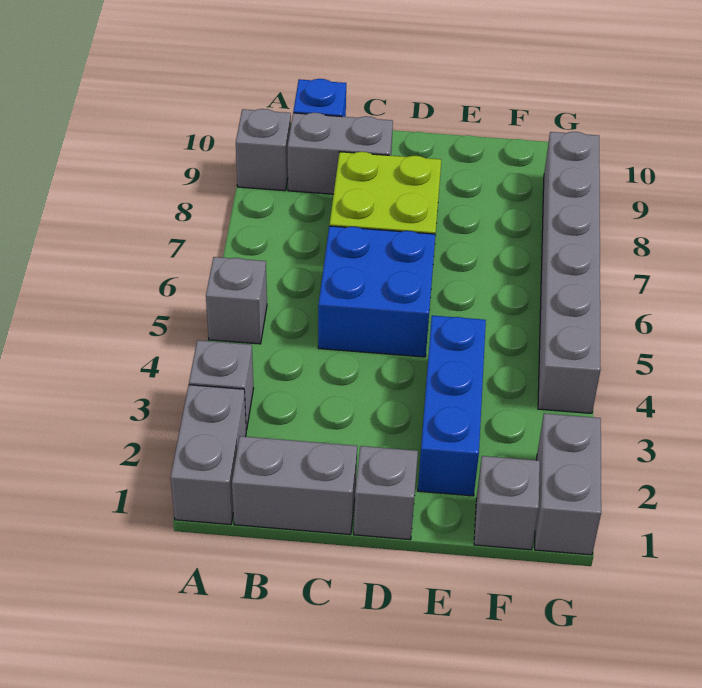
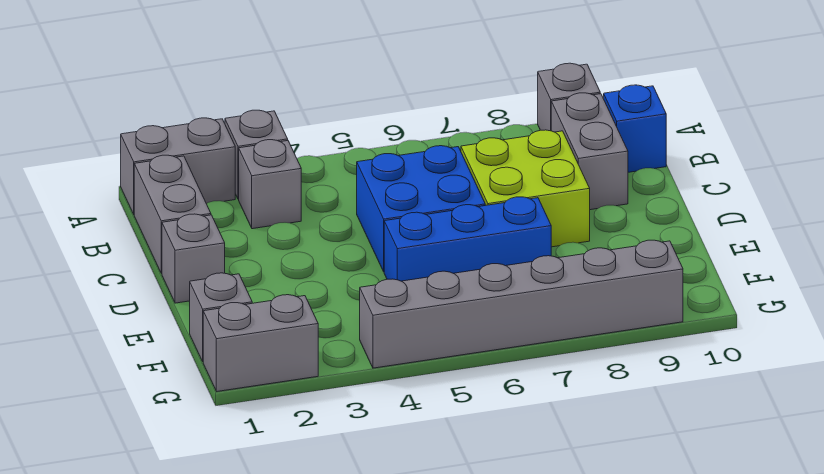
grey brick A5 level 1 -> grey brick B3 level 1
blue brick E2:E4 level 1 -> blue brick E5:E7 level 1

